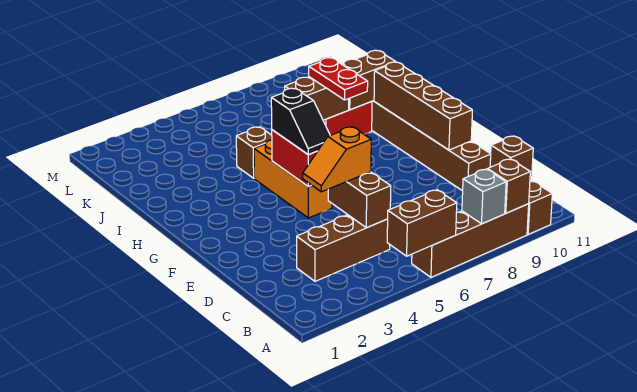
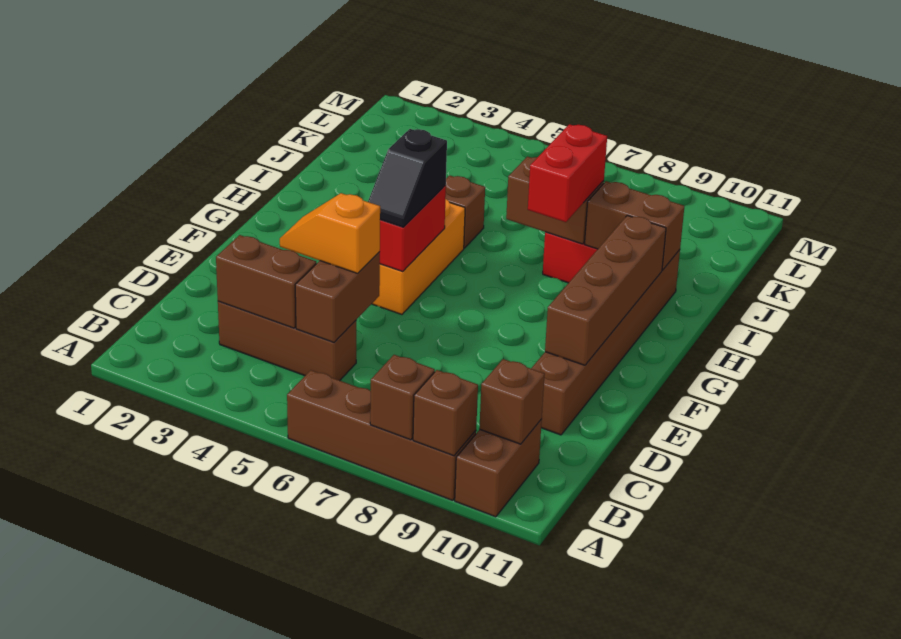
brown brick A5:A6 level 2 -> brown brick C3:C4 level 2
grey brick A8 level 2 -> brown brick A8 level 2
red plate H8:I8 level 3 -> red brick H8:I8 level 3

